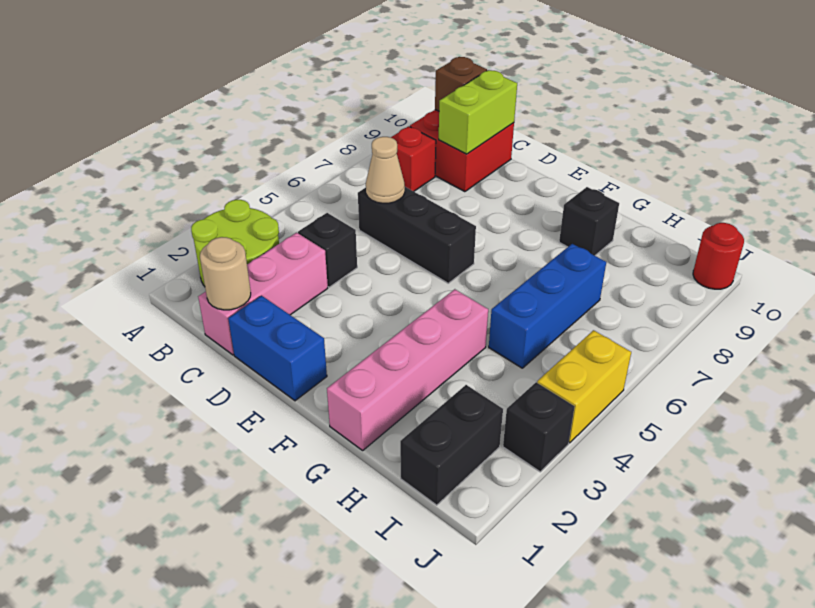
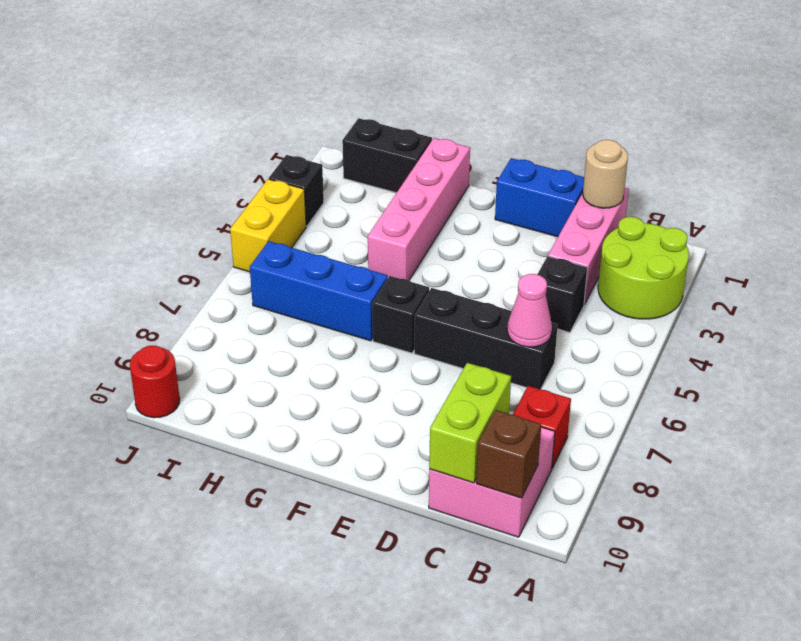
red brick B9:C10 level 1 -> pink brick B9:C10 level 1
tan cone C6 level 2 -> pink cone C6 level 2
black brick G9 level 1 -> black brick F6 level 1
blue brick H5:H7 level 1 -> blue brick G6:I6 level 1
black brick I1:I2 level 1 -> black brick H1:I1 level 1

